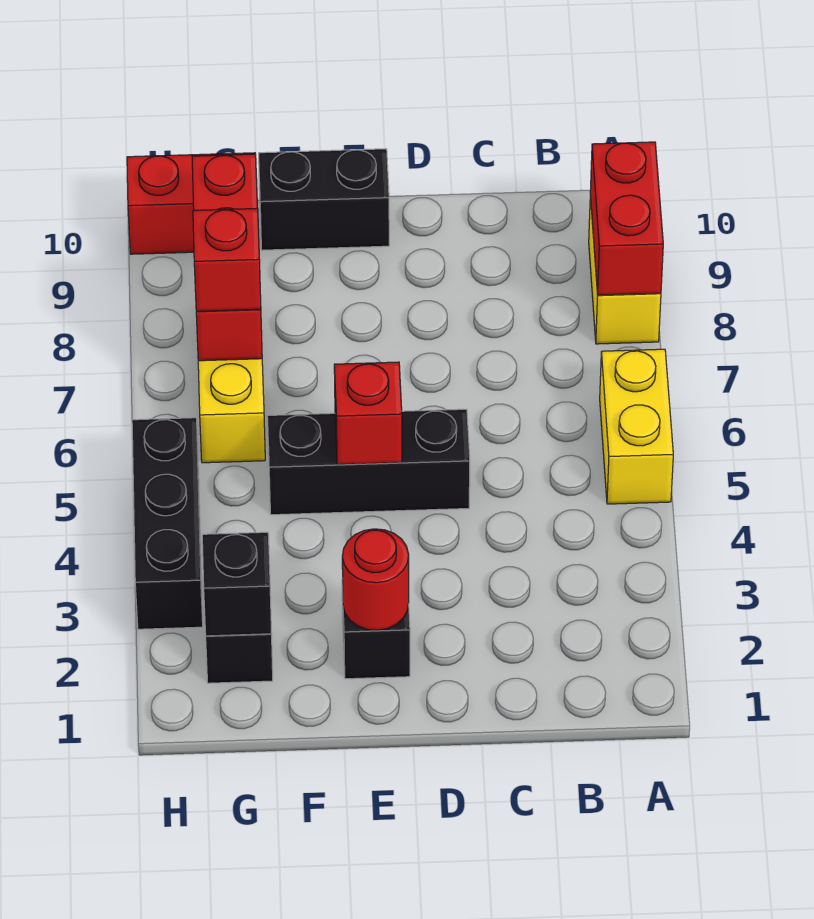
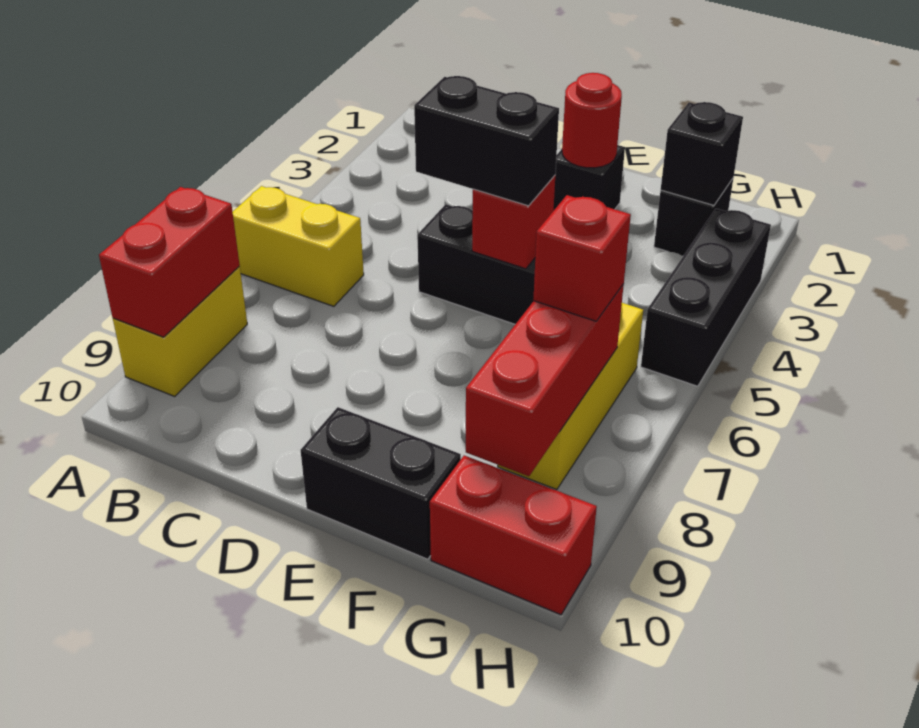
yellow brick A5:A6 level 1 -> yellow brick A6:B6 level 1
none -> black brick D5:E5 level 3

